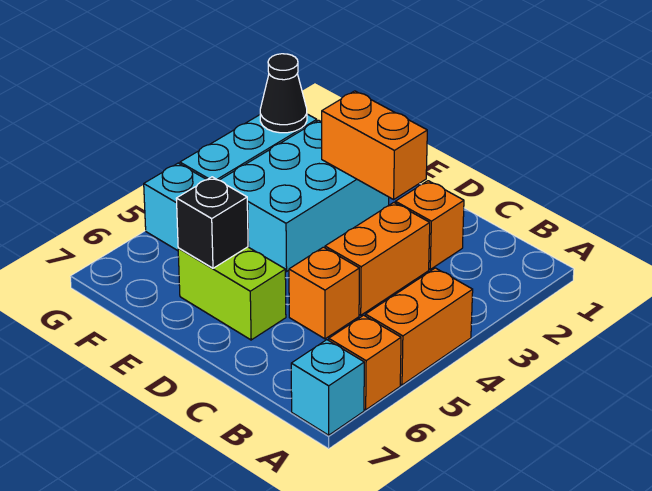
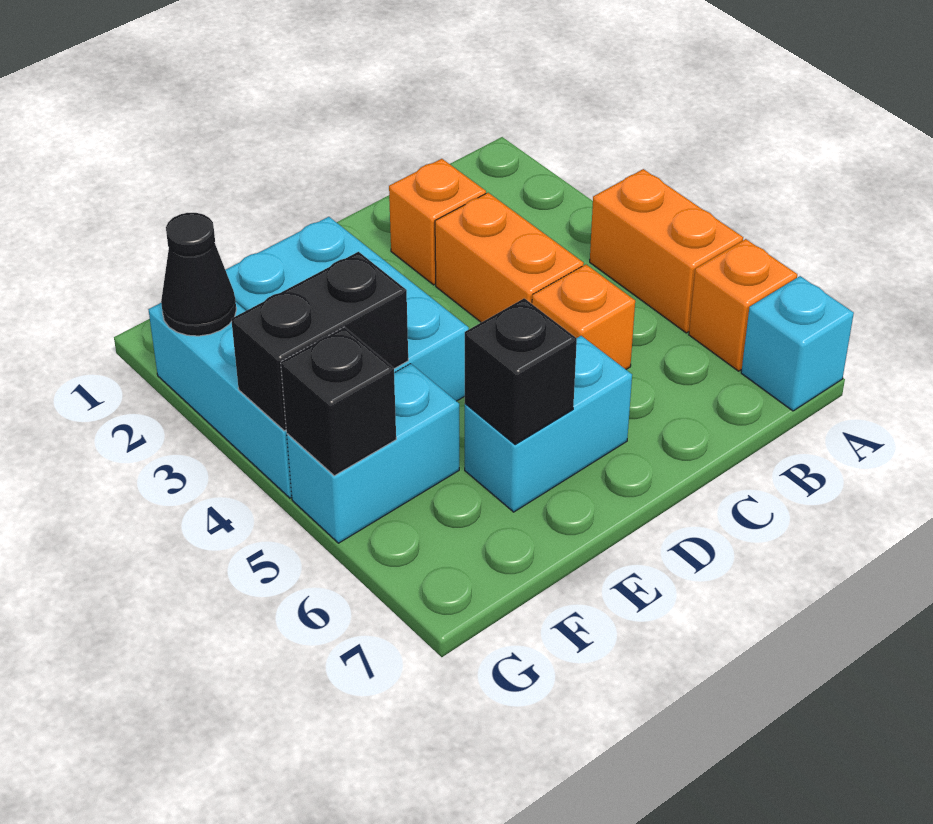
orange brick D2:E2 level 2 -> none
lime brick D6:E6 level 1 -> cyan brick D6:E6 level 1
none -> black brick F4:G4 level 2
none -> black brick G5 level 2

